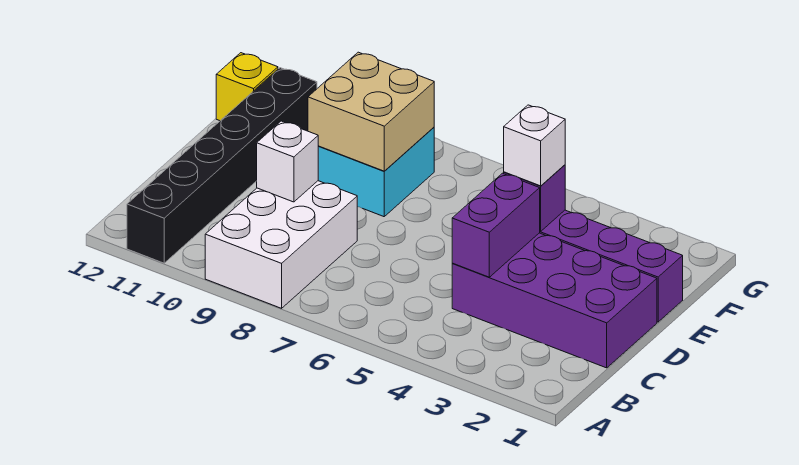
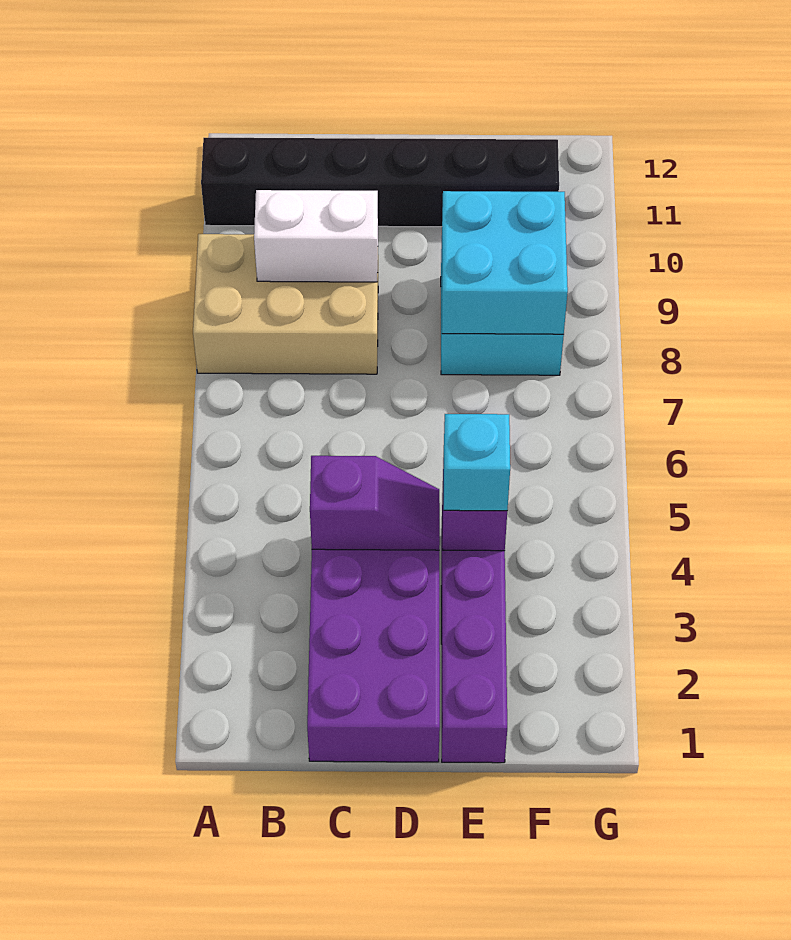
white brick A8:C9 level 1 -> tan brick A8:C9 level 1
purple brick C4:D4 level 2 -> purple slope C4:D4 level 2 top C
white brick C9 level 2 -> white brick B9:C9 level 2
white brick E4 level 3 -> cyan brick E4 level 3
tan brick E8:F9 level 2 -> cyan brick E8:F9 level 2
yellow brick F12 level 1 -> none

